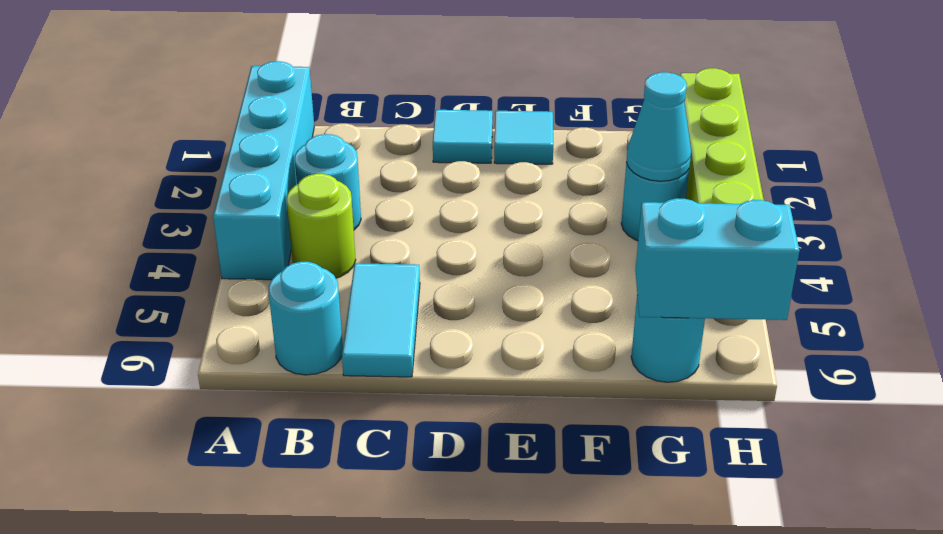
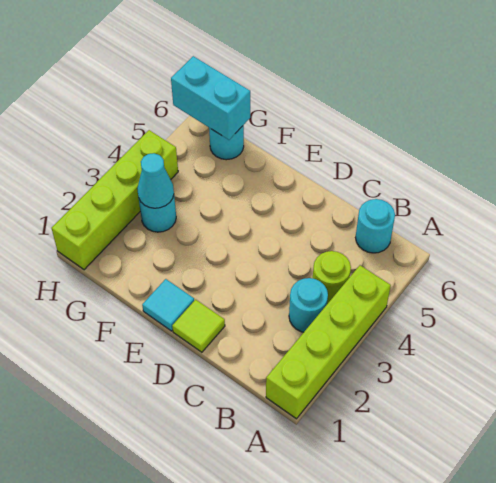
cyan brick A1:A4 level 1 -> lime brick A1:A4 level 1
cyan tile C5:C6 level 1 -> none
cyan tile D1 level 1 -> lime tile D1 level 1

